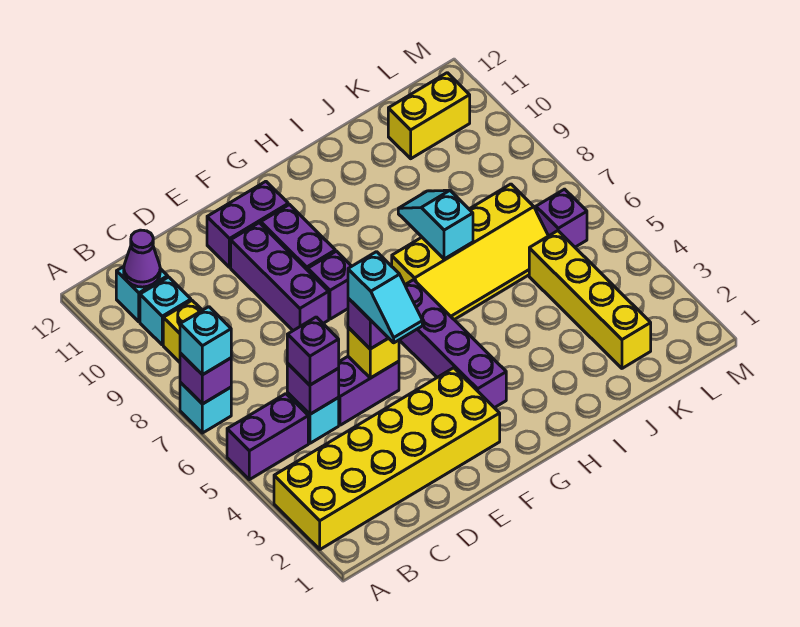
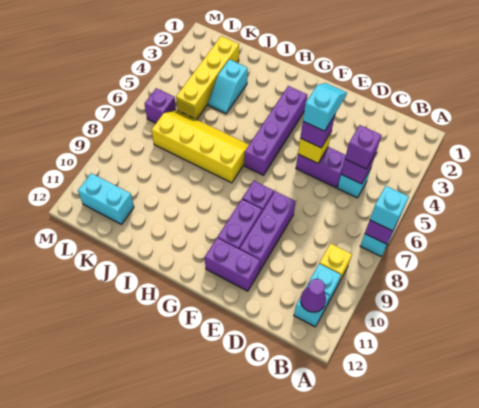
yellow brick A2:F3 level 1 -> none
purple brick A5:B5 level 1 -> none
cyan slope I7:I8 level 2 top 7 -> cyan slope J3:J4 level 1 top 3
yellow brick K11:L11 level 1 -> cyan brick K11:L11 level 1

